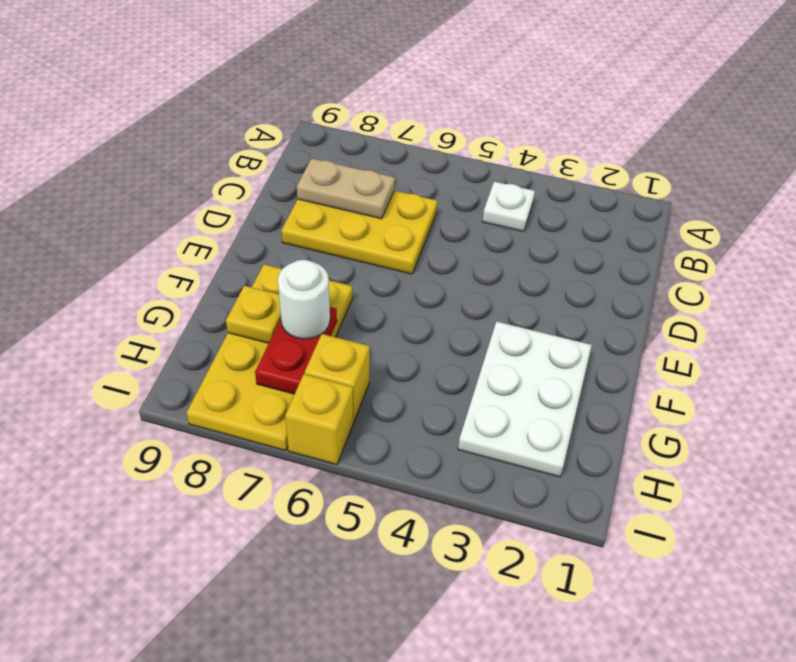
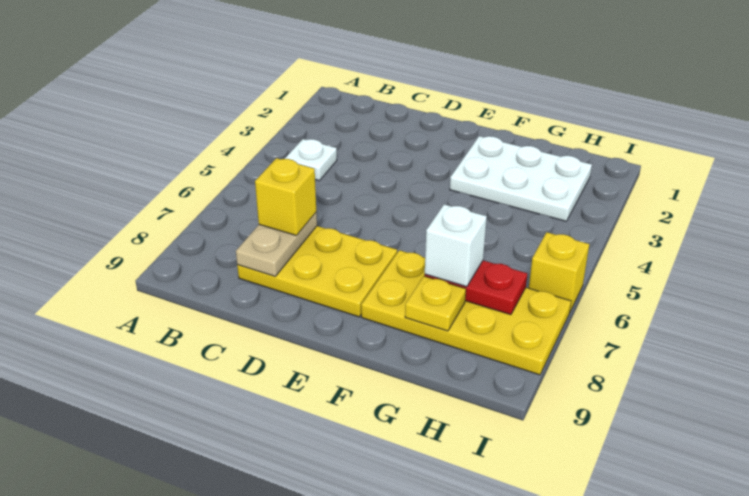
yellow plate C6:D8 level 1 -> yellow plate C7:E8 level 1
white round brick G7 level 3 -> white brick G7 level 3
yellow brick H6 level 1 -> yellow brick C7 level 3

